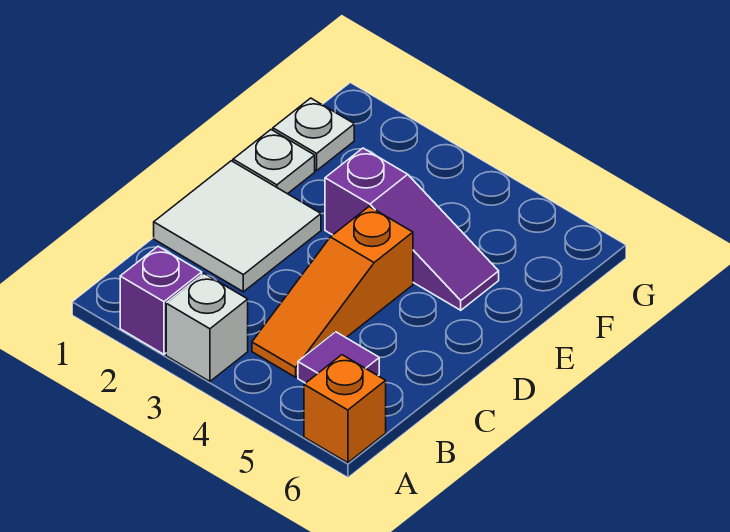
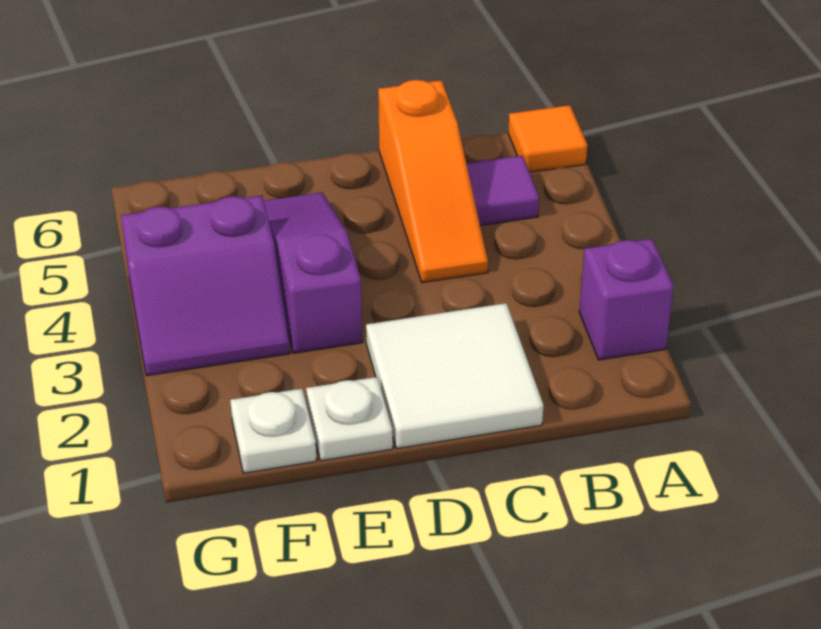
white brick A3 level 1 -> none
orange brick A6 level 1 -> orange tile A6 level 1
orange slope B4:D4 level 1 top D -> orange slope C4:C6 level 1 top 6
none -> purple slope F3:G4 level 1 top 4

